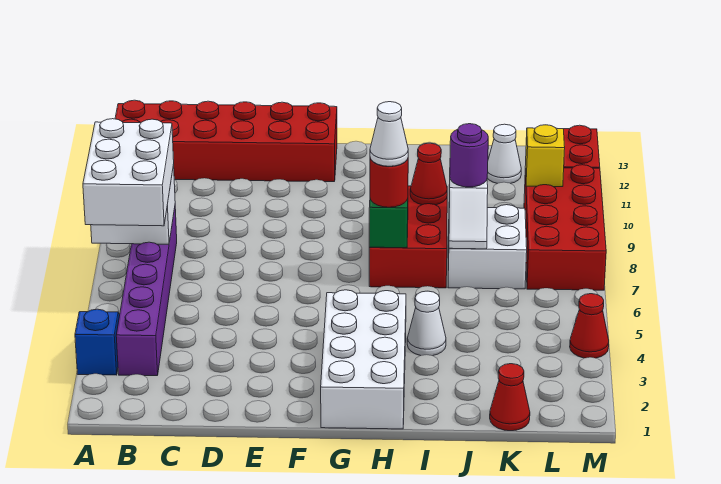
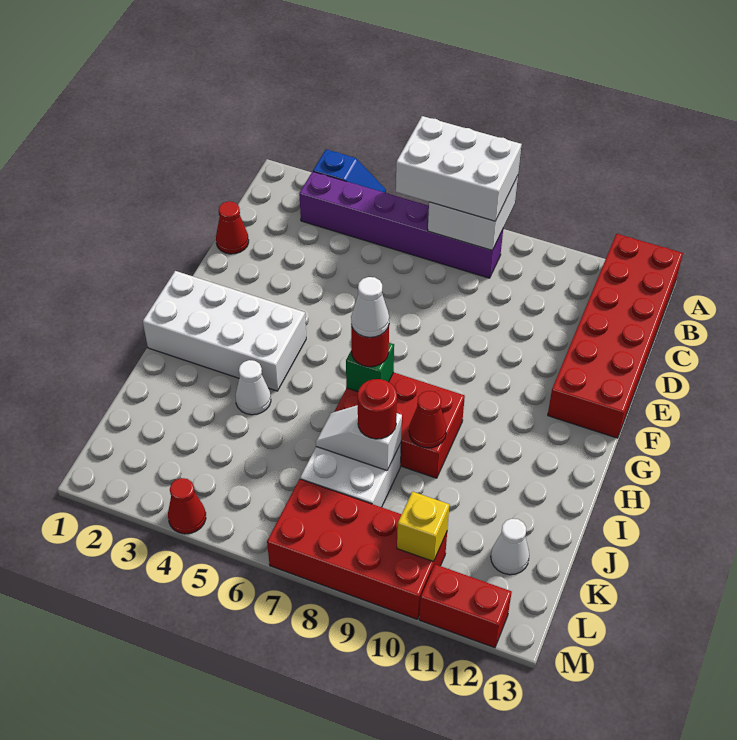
purple round brick J8 level 3 -> red round brick J8 level 3
red cone K1 level 1 -> red cone D1 level 1

